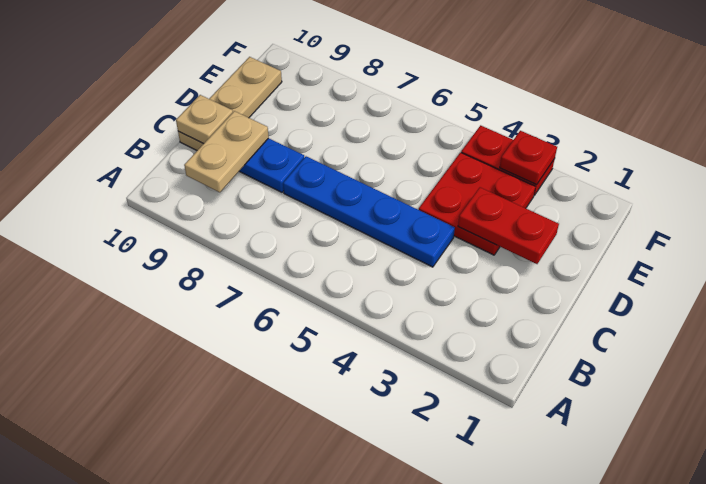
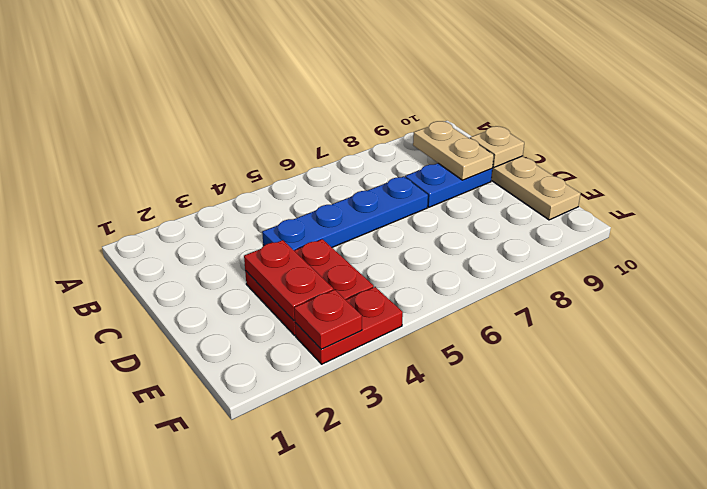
red plate D2:D3 level 2 -> red plate D3:E3 level 2

